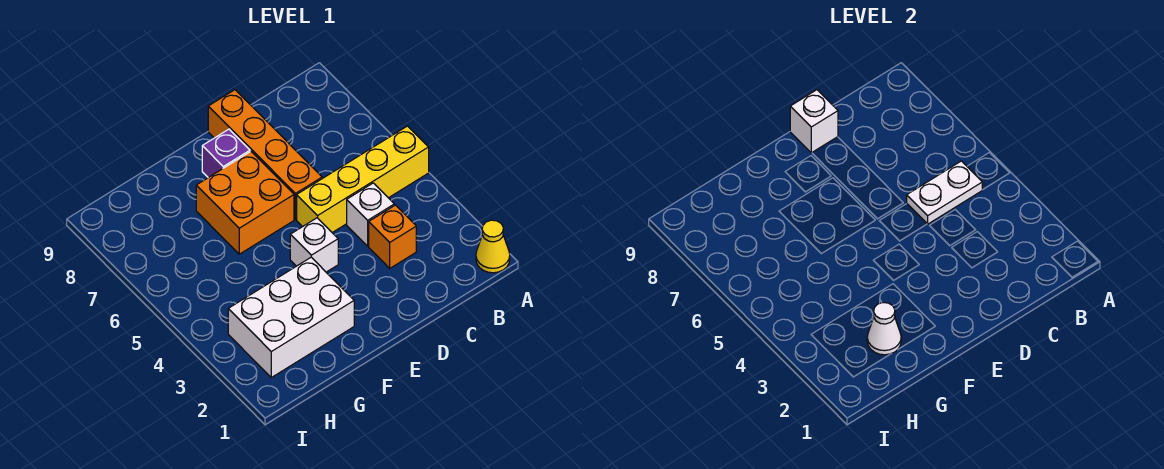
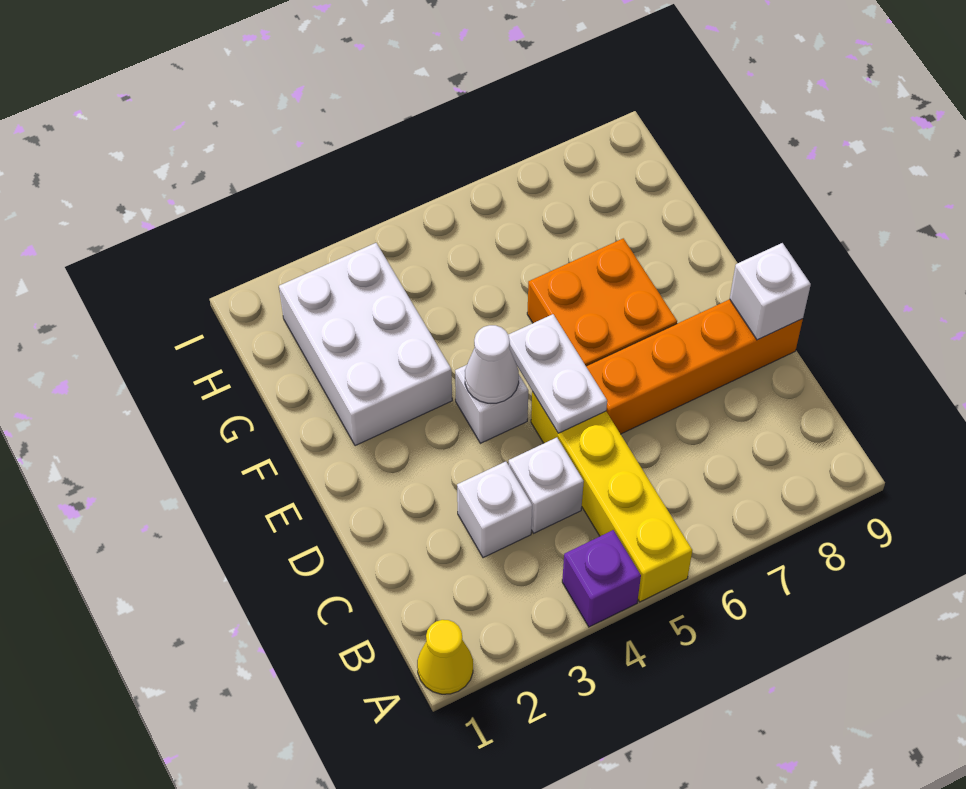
white plate B5:C5 level 2 -> white plate D5:E5 level 2
orange brick C3 level 1 -> white brick C3 level 1
purple brick E8 level 1 -> purple brick A4 level 1
white cone G2 level 2 -> white cone E4 level 2

